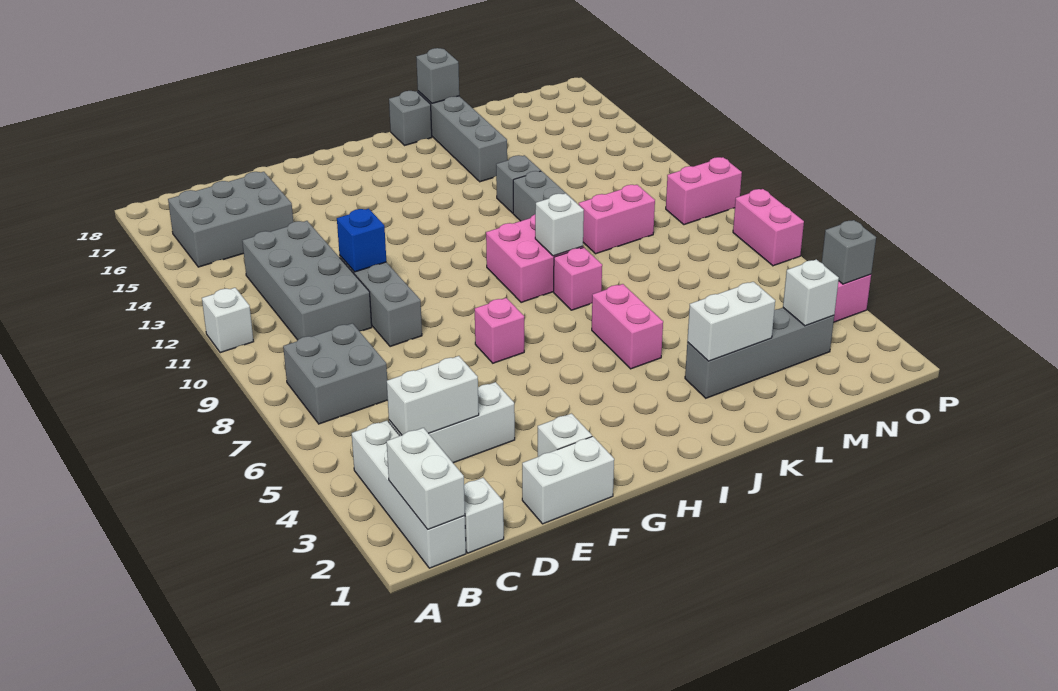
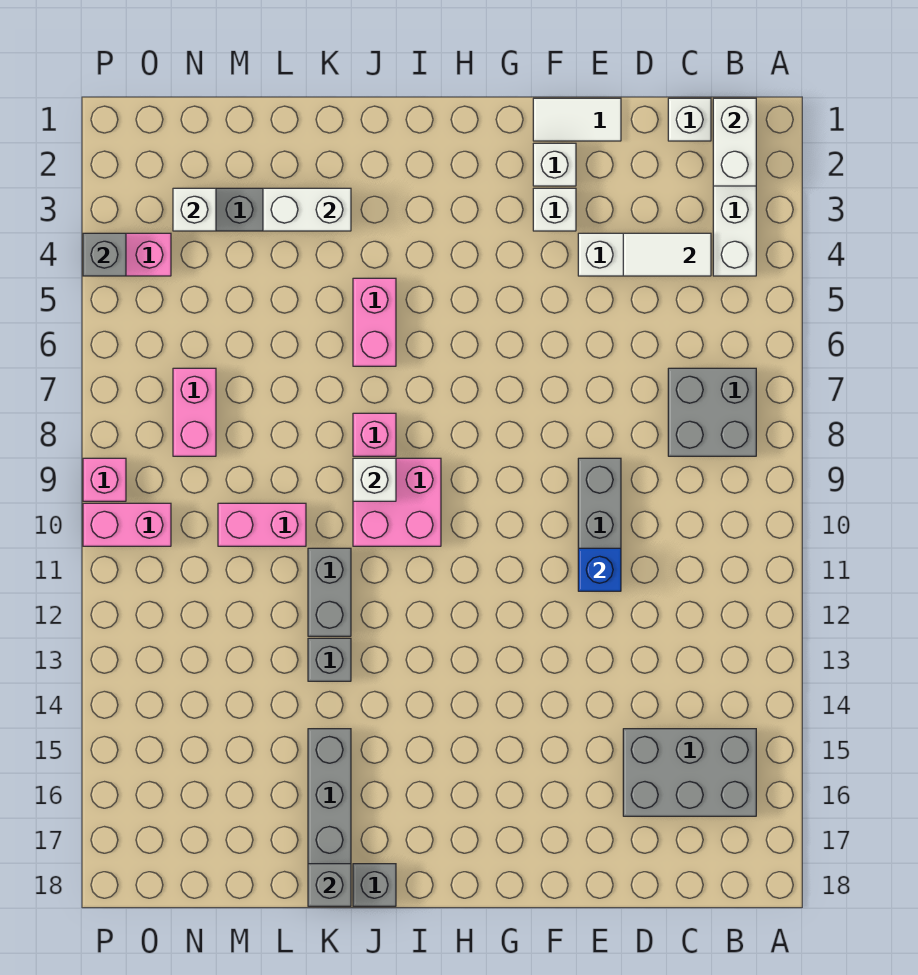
white brick A11 level 1 -> white brick F3 level 1
white brick C4:D4 level 2 -> white tile C4:D4 level 2
grey brick C10:D13 level 1 -> none
white brick E1:F1 level 1 -> white tile E1:F1 level 1
pink brick G7 level 1 -> pink brick P9 level 1
pink brick P7:P8 level 1 -> pink brick N7:N8 level 1

